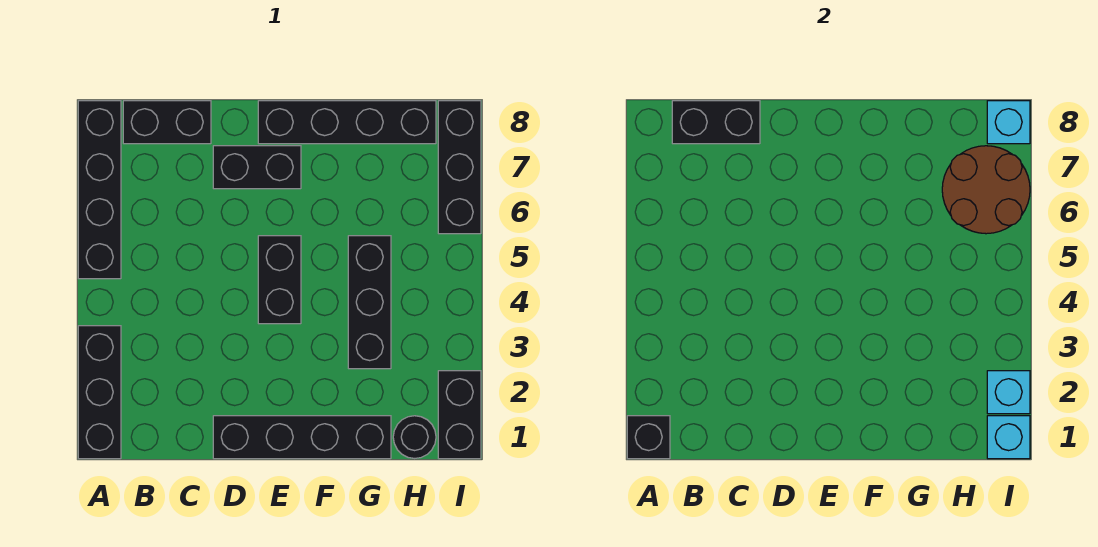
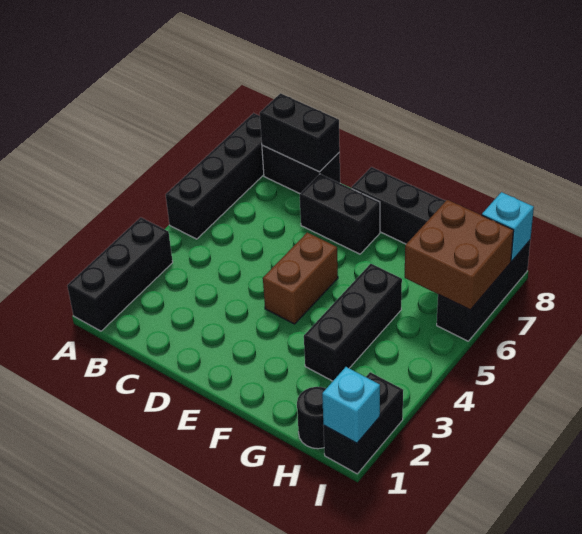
black brick A1 level 2 -> none
black brick D1:G1 level 1 -> none
black brick E4:E5 level 1 -> brown brick E4:E5 level 1
brown round brick H6:I7 level 2 -> brown brick H6:I7 level 2
cyan brick I2 level 2 -> none

